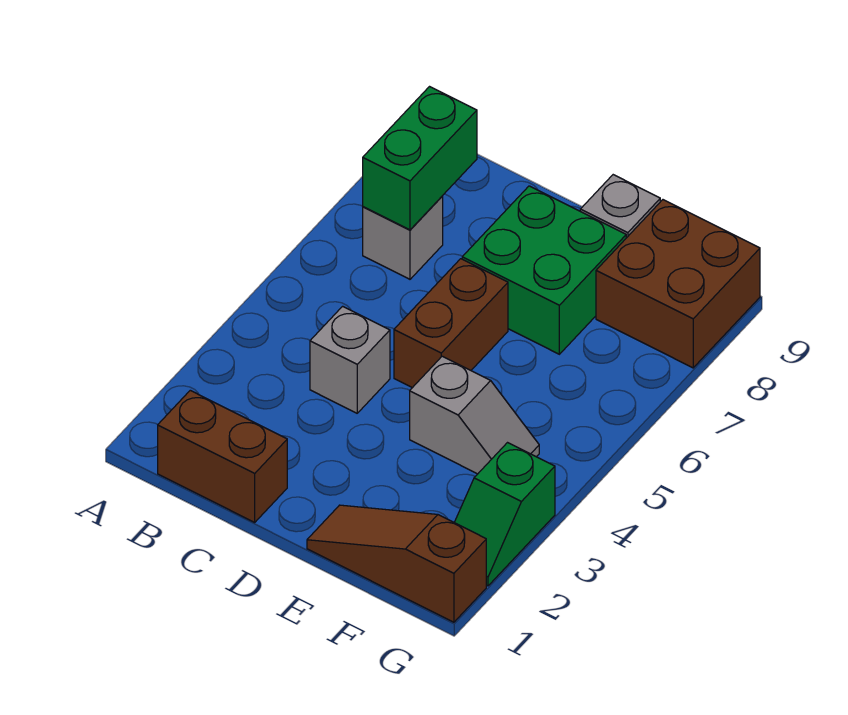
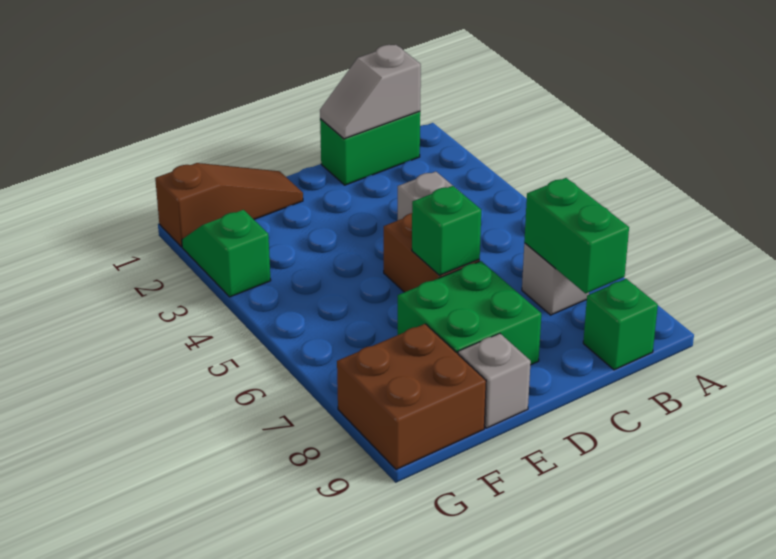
brown brick B1:C1 level 1 -> green brick B1:C1 level 1
none -> green brick B9 level 1
none -> green brick D6 level 2
grey slope E4:F4 level 1 top E -> grey slope B1:C1 level 2 top B

